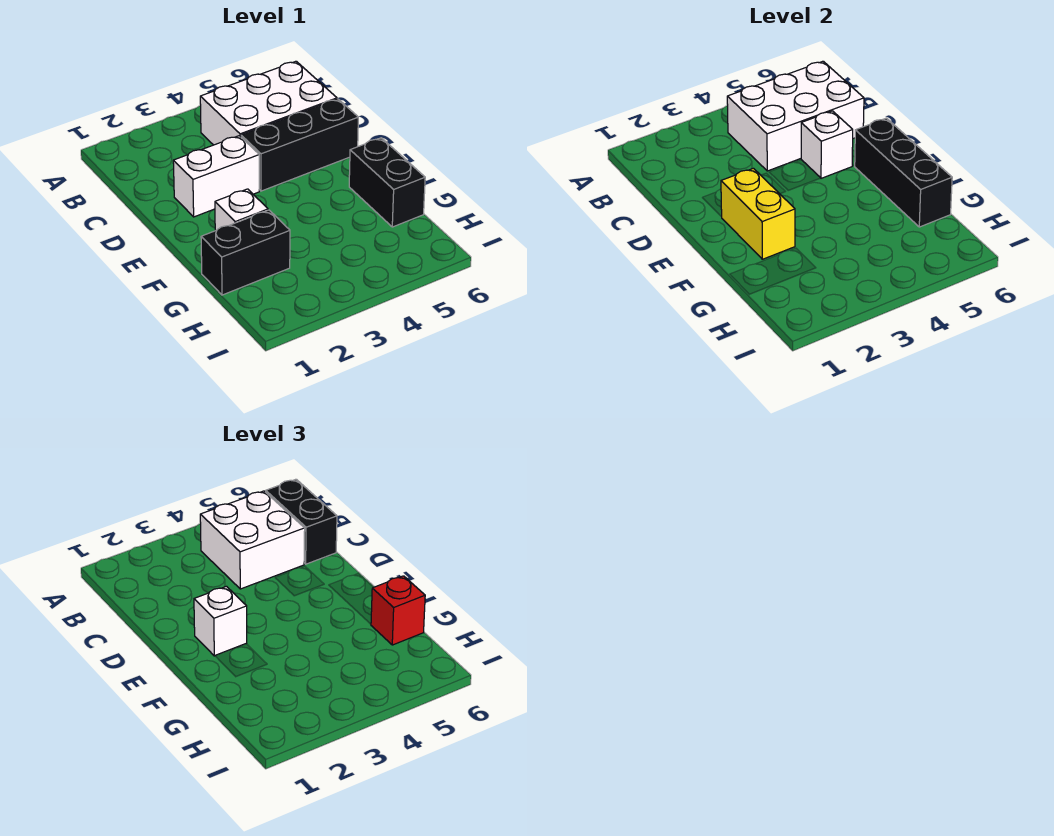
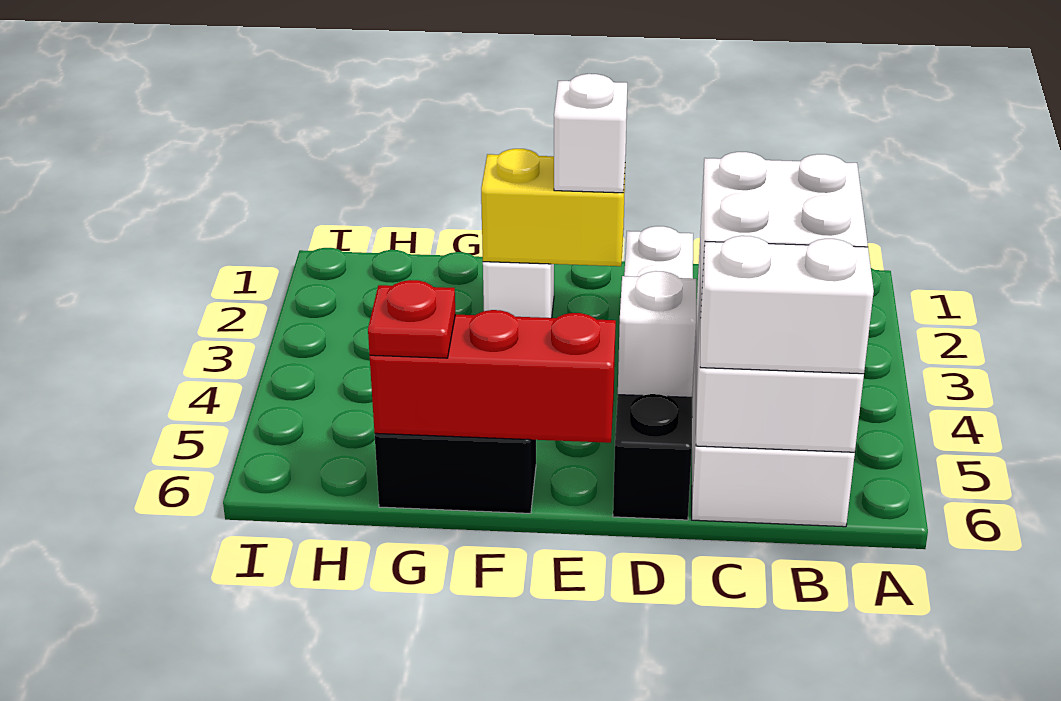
black brick B6:C6 level 3 -> white brick B6:C6 level 3
black brick E6:G6 level 2 -> red brick E6:G6 level 2
black brick G1:G2 level 1 -> none
red brick G6 level 3 -> red plate G6 level 3

